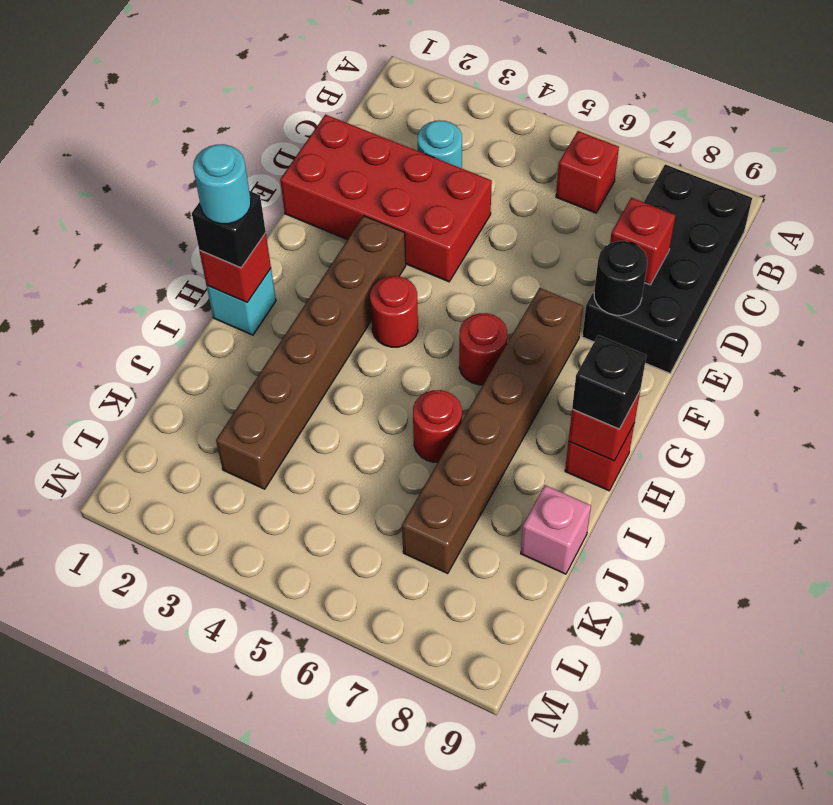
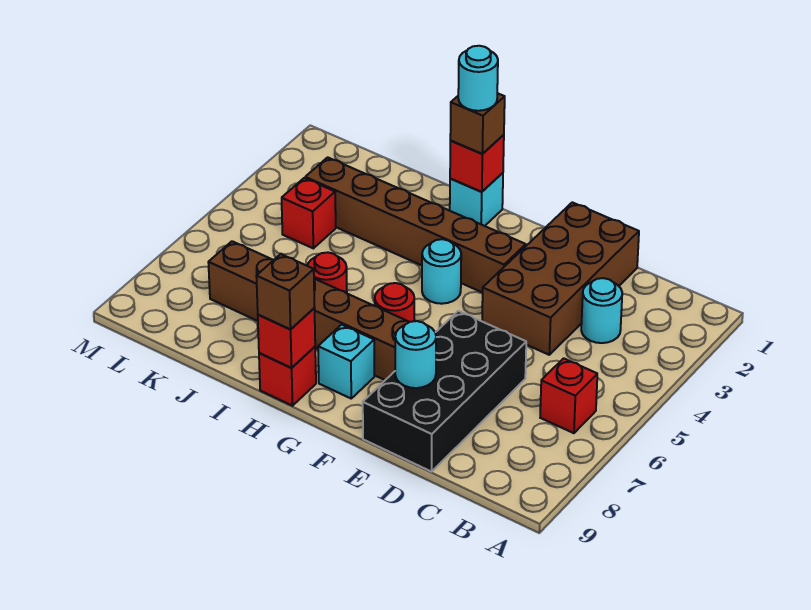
black brick B8:E9 level 1 -> black brick D6:E9 level 1
red brick D1:E4 level 1 -> brown brick D1:E4 level 1
red brick D8 level 2 -> red brick K4 level 1
black round brick E8 level 2 -> cyan round brick E8 level 2
red round brick G4 level 1 -> cyan round brick G4 level 1
none -> cyan brick G8 level 1
black brick H1 level 3 -> brown brick H1 level 3
black brick H9 level 3 -> brown brick H9 level 3
pink brick J9 level 1 -> none

